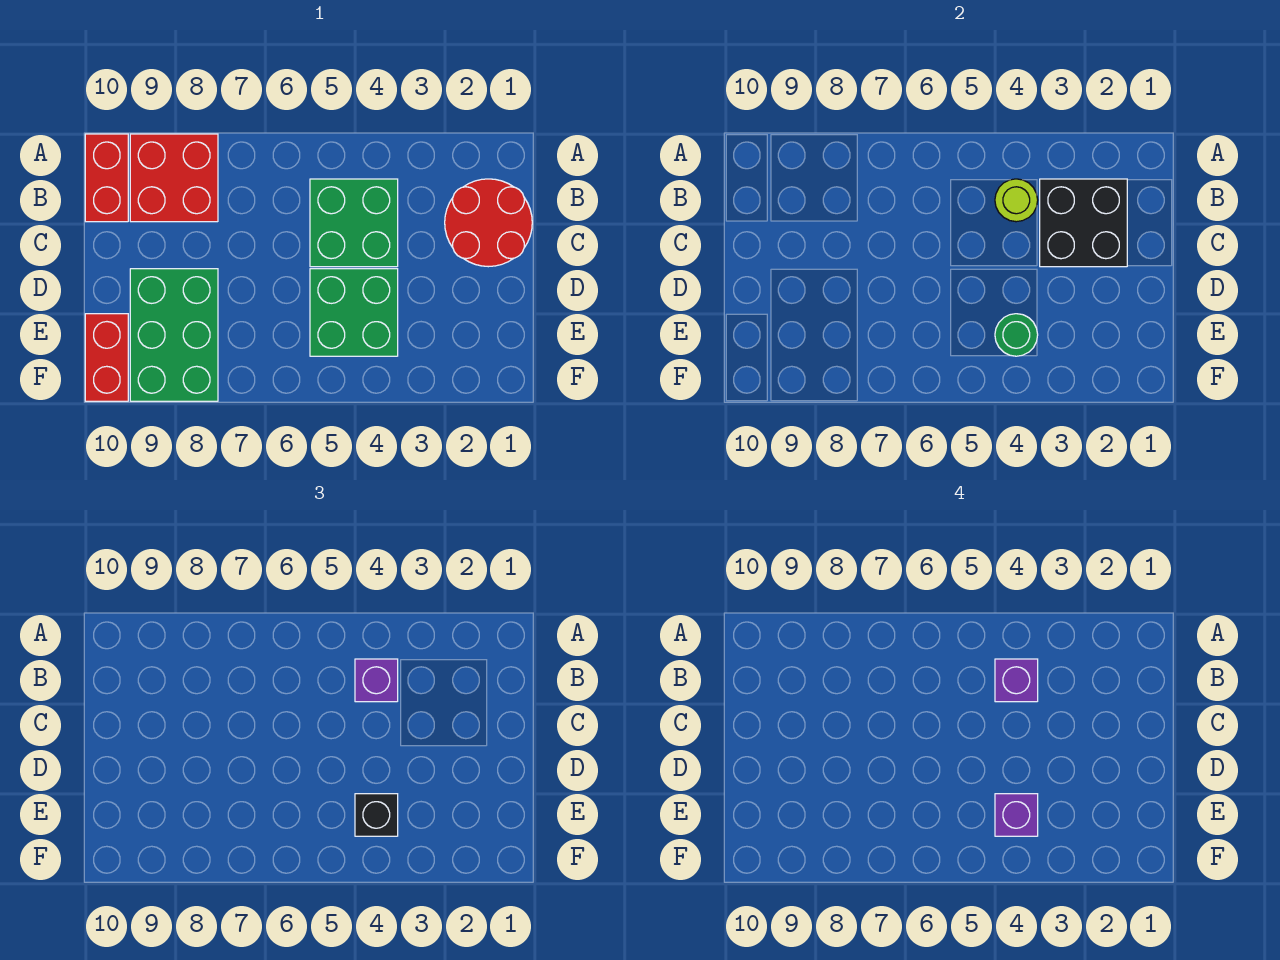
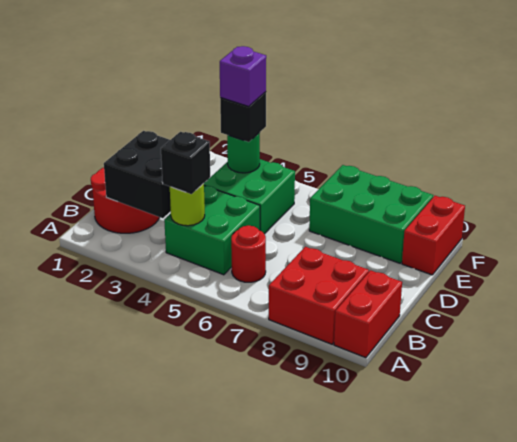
purple brick B4 level 3 -> black brick B4 level 3
purple brick B4 level 4 -> none
none -> red round brick B6 level 1
green brick D8:F9 level 1 -> green brick E7:F9 level 1

